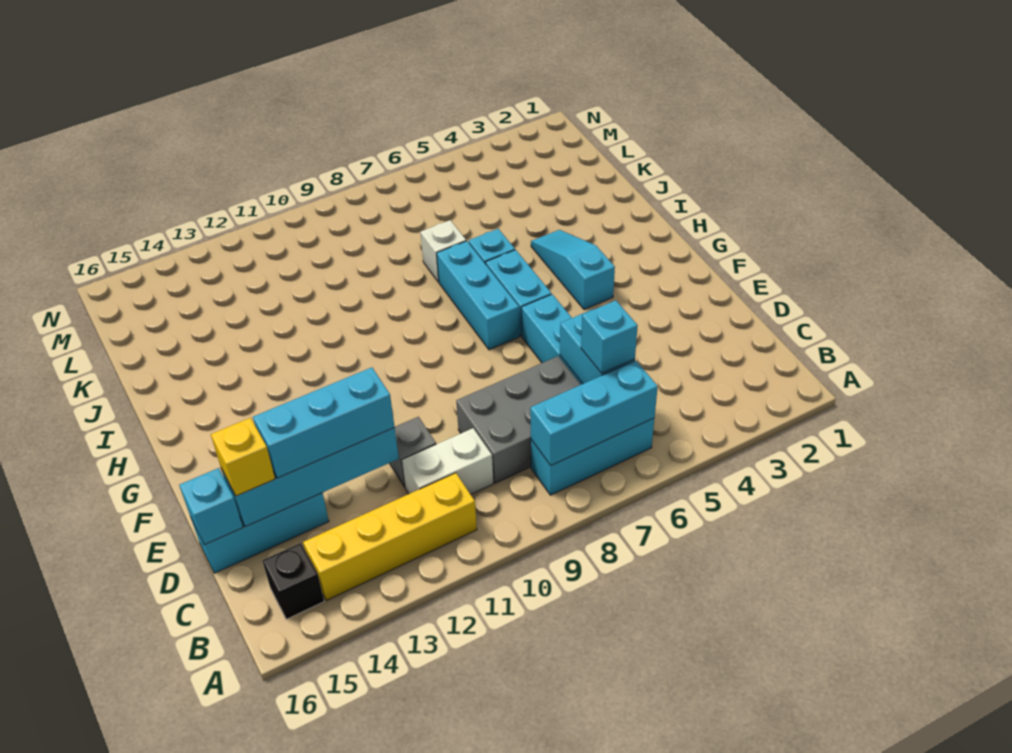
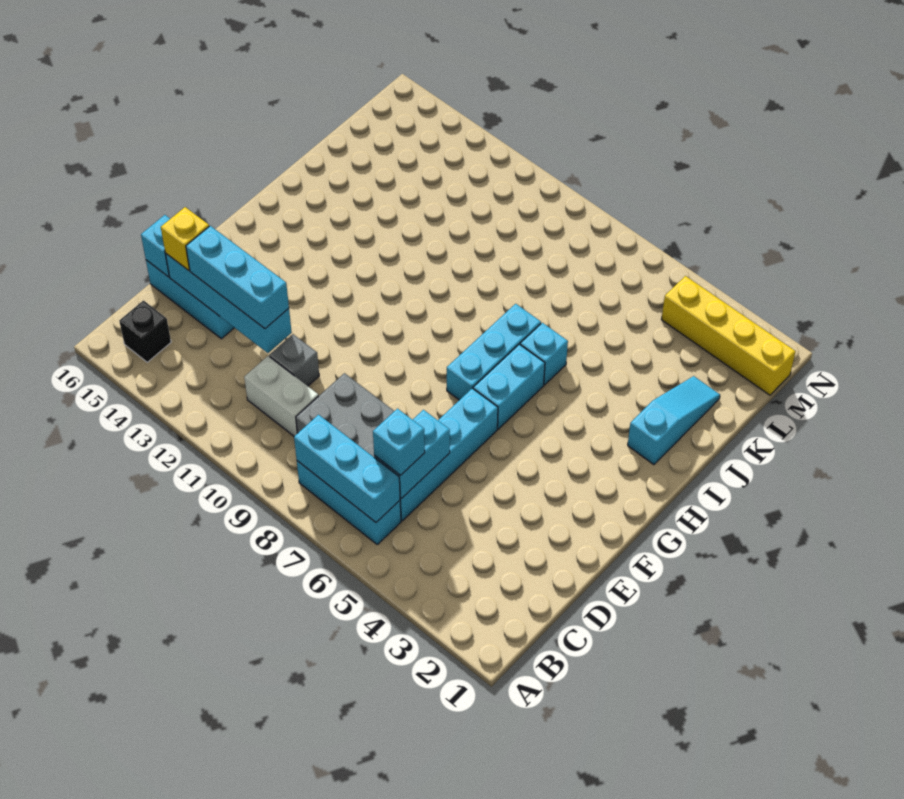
yellow brick B11:B14 level 1 -> yellow brick M1:M4 level 1
cyan slope G4:I4 level 1 top G -> cyan slope I2:K2 level 1 top I
white brick J7 level 1 -> none

